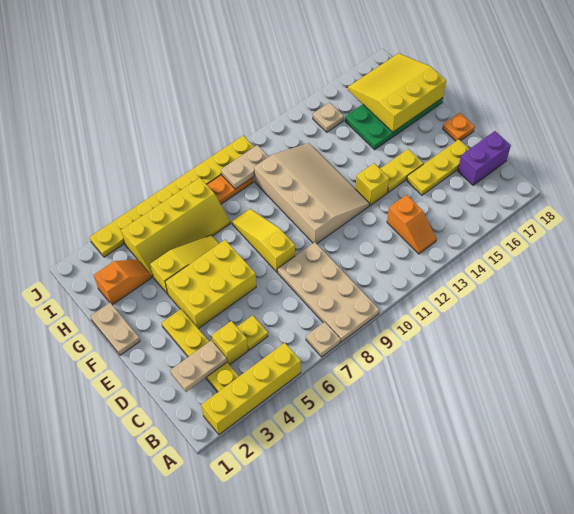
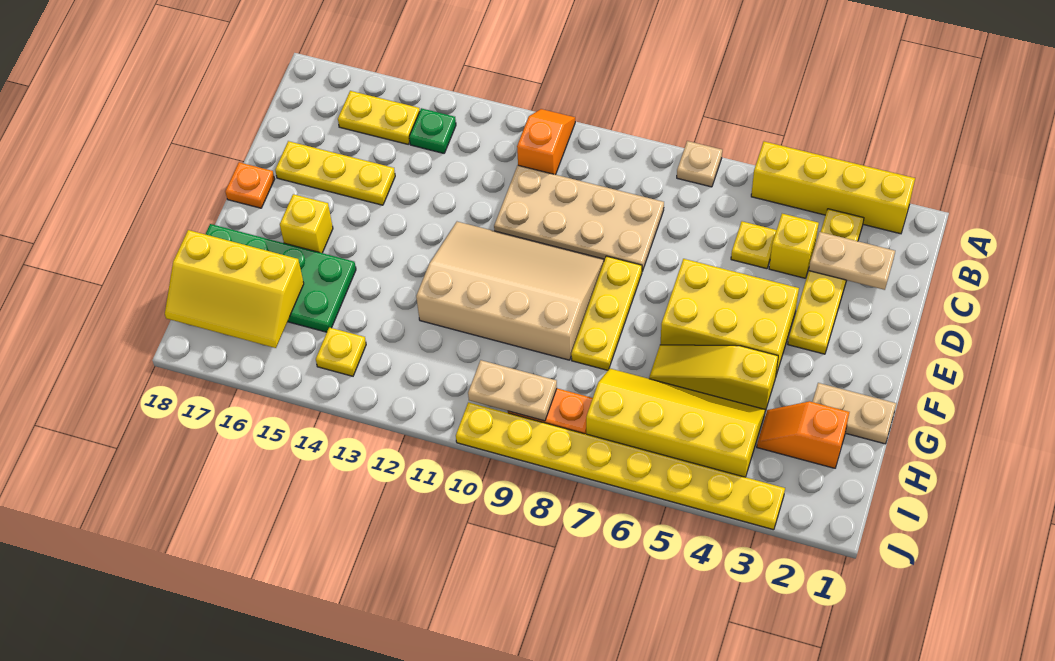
tan plate A8:D9 level 1 -> tan plate C8:D11 level 1
orange slope B13:C13 level 1 top C -> orange slope A11:B11 level 1 top B
none -> green plate B14 level 1
purple brick C17:C18 level 1 -> none
yellow slope E8:G8 level 1 top E -> yellow plate E8:G8 level 1
tan slope E10:H12 level 1 top 10 -> tan slope E9:G12 level 1 top G
yellow brick E13 level 1 -> yellow brick F16 level 1
yellow plate E14:E15 level 1 -> yellow plate B15:B16 level 1
tan plate F1:G1 level 1 -> tan plate G1:G2 level 1
yellow slope G16:I18 level 2 top G -> yellow slope H16:I18 level 2 top H
tan plate I14 level 1 -> yellow plate I14 level 1

